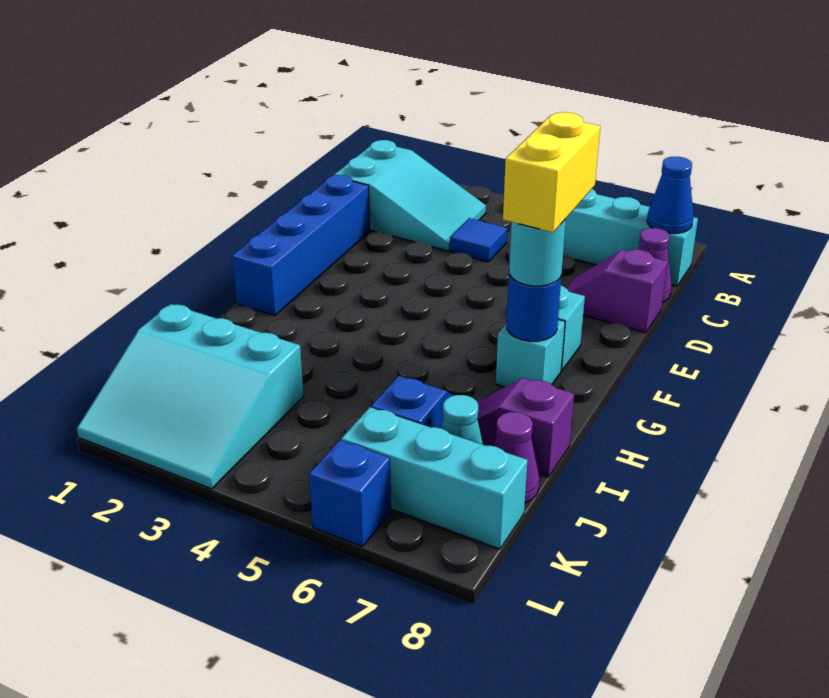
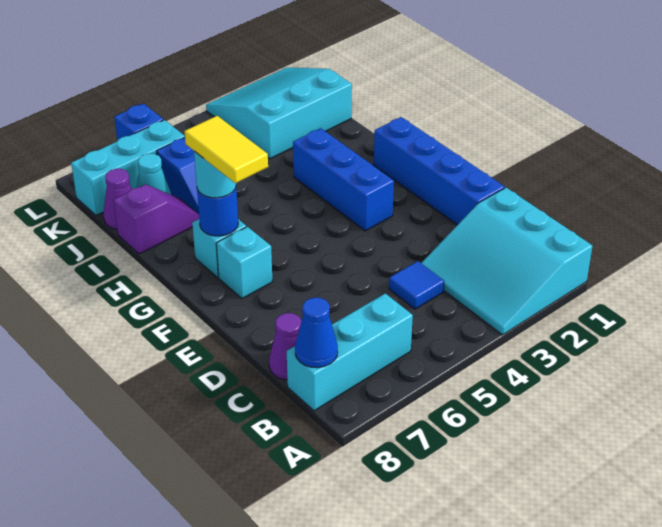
cyan slope B1:C3 level 1 top 1 -> cyan slope A1:C3 level 1 top 1
purple slope D7:D8 level 1 top 8 -> none
none -> blue brick F3:H3 level 1
yellow brick F7:G7 level 4 -> yellow tile F7:G7 level 4

